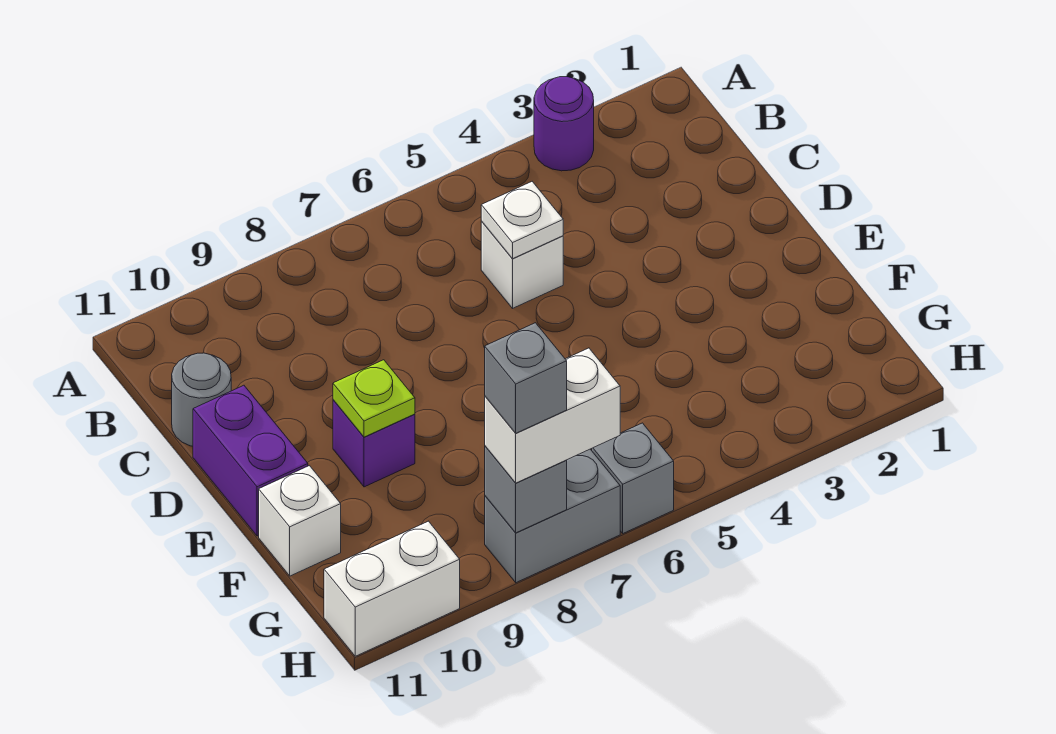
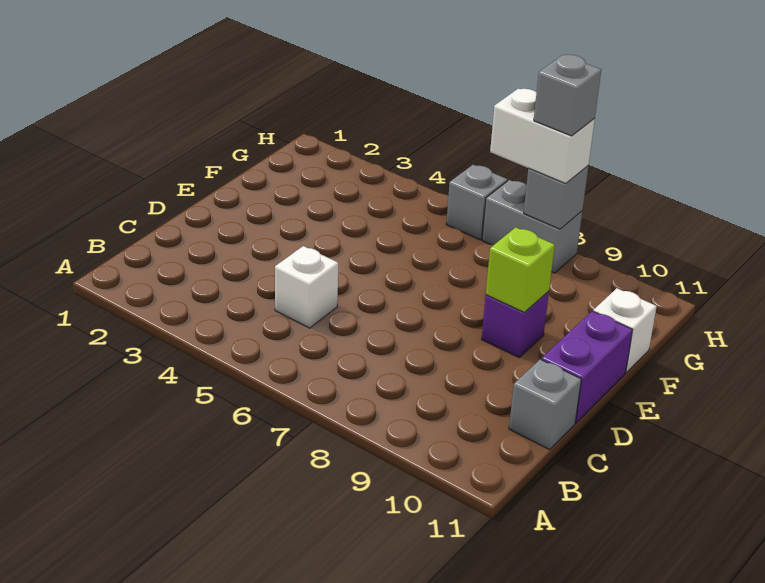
purple round brick A3 level 1 -> none
white plate C5 level 2 -> none
grey round brick C11 level 1 -> grey brick C11 level 1
lime plate E9 level 2 -> lime brick E9 level 2
white brick H10:H11 level 1 -> none

